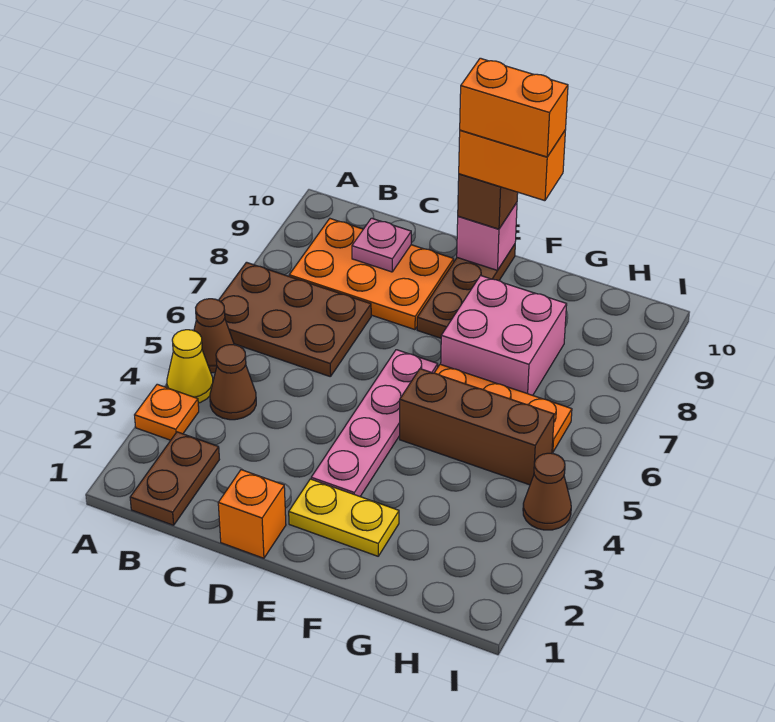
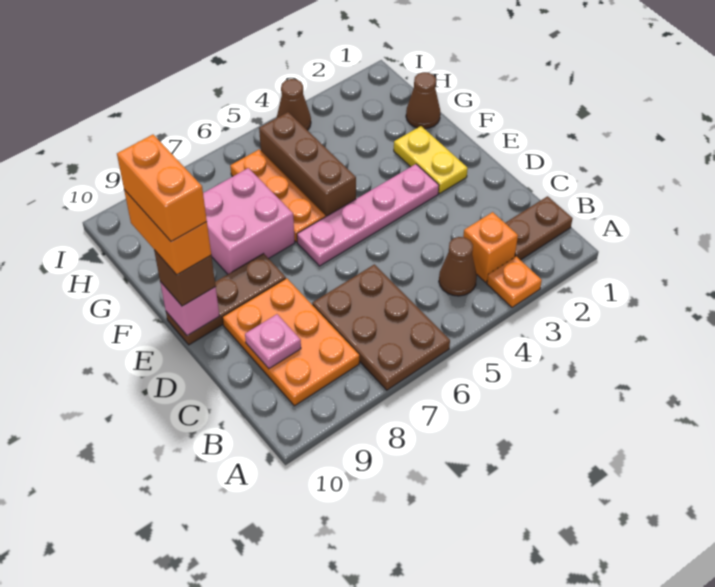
yellow cone A4 level 1 -> none
brown cone A5 level 1 -> brown cone G1 level 1
orange brick D1 level 1 -> orange brick B3 level 1

